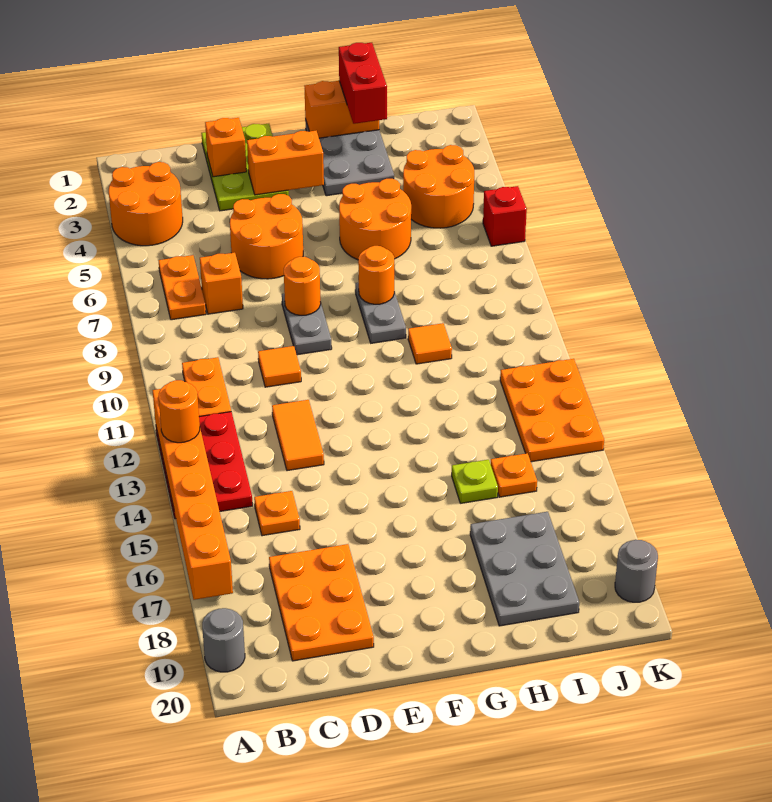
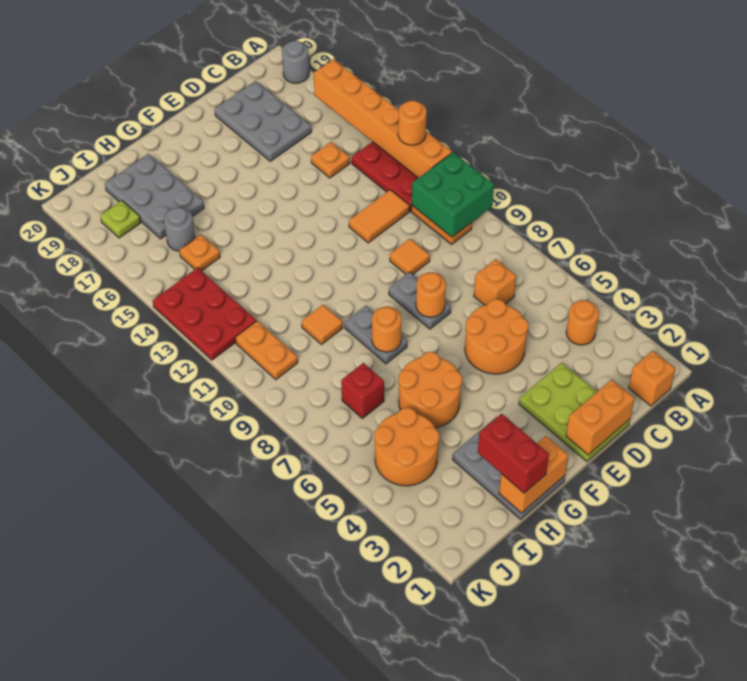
orange round brick A3:B4 level 1 -> orange round brick B4 level 1
none -> green brick A10:B11 level 2
orange plate B6:B7 level 1 -> orange plate J10:J11 level 1
orange plate C17:D19 level 1 -> grey plate C17:D19 level 1
orange brick D2 level 2 -> orange brick B1 level 1
orange tile D12:D13 level 1 -> orange tile C12:D12 level 1
orange brick E3:F3 level 2 -> orange brick D1:E1 level 2
lime plate H15 level 1 -> lime plate J18 level 1
orange plate J12:K14 level 1 -> red plate J12:K14 level 1
red brick K6 level 1 -> red brick I7 level 1
grey round brick K19 level 1 -> grey round brick I16 level 1

